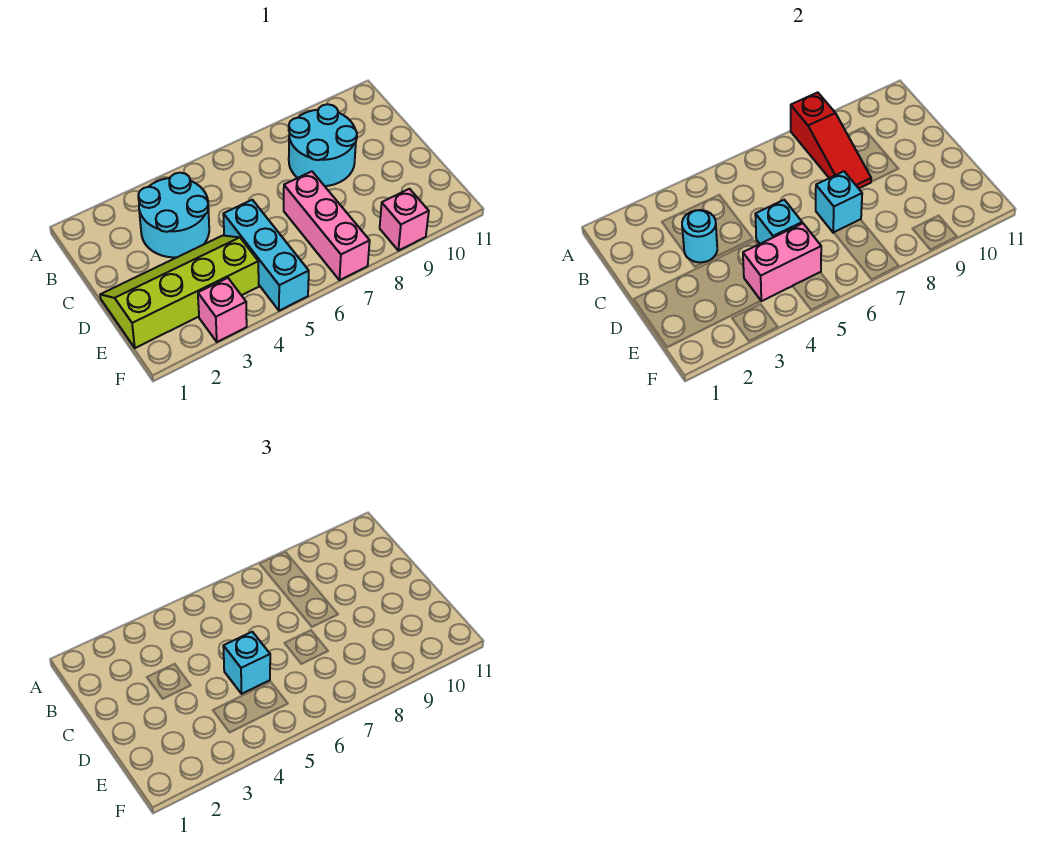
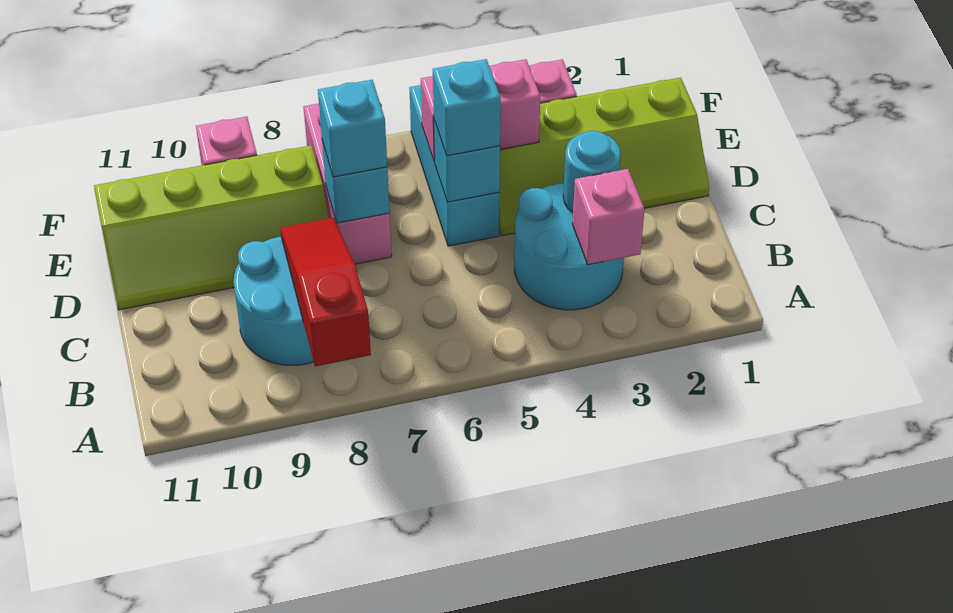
none -> pink brick B3 level 2
none -> cyan brick D7 level 3
none -> lime slope D8:E11 level 1 top E

